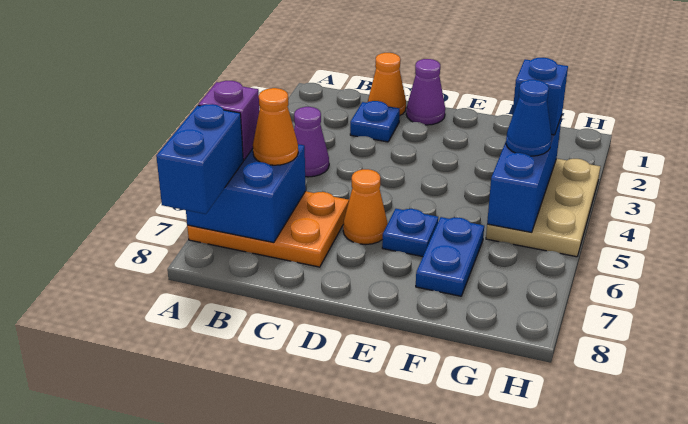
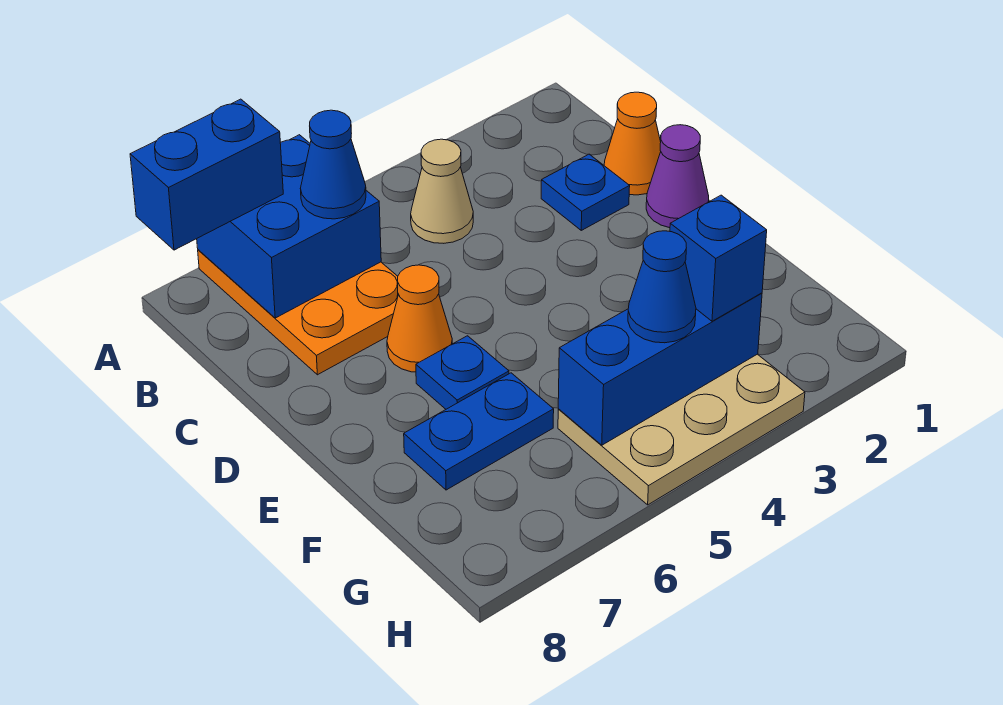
purple brick A6 level 3 -> none
purple cone B4 level 1 -> tan cone B4 level 1
orange cone B6 level 3 -> blue cone B6 level 3

